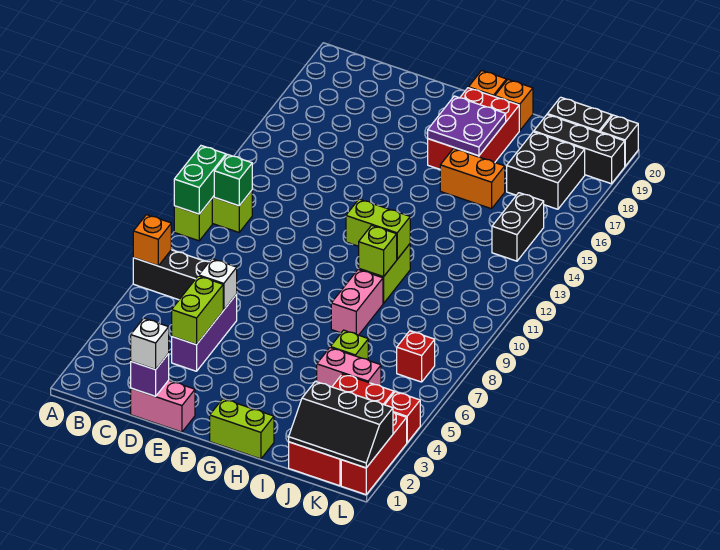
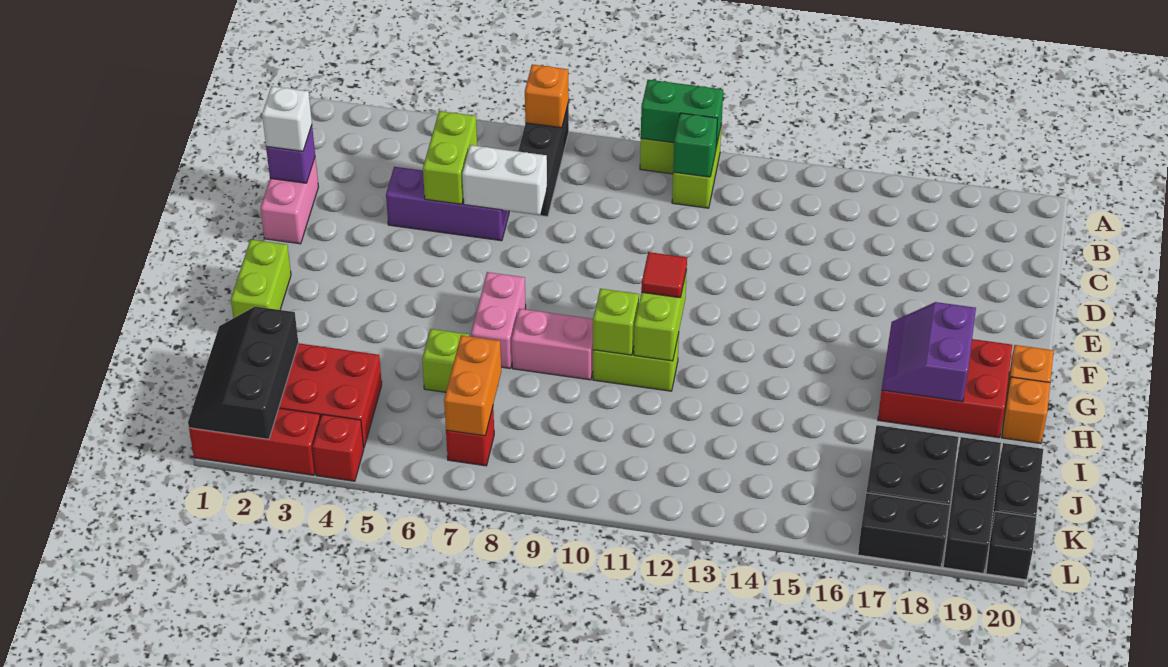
lime brick D4:D5 level 2 -> lime brick C5:D5 level 2
white brick D6 level 2 -> white brick D6:D7 level 2
none -> red tile G11 level 3
purple plate G17:H18 level 2 -> purple slope G17:H18 level 2 top 18
orange brick H16:I16 level 1 -> orange brick J7:K7 level 2
pink brick I5:J5 level 1 -> pink brick G7:H7 level 1
black brick K14:K15 level 1 -> black brick L17:L18 level 1

